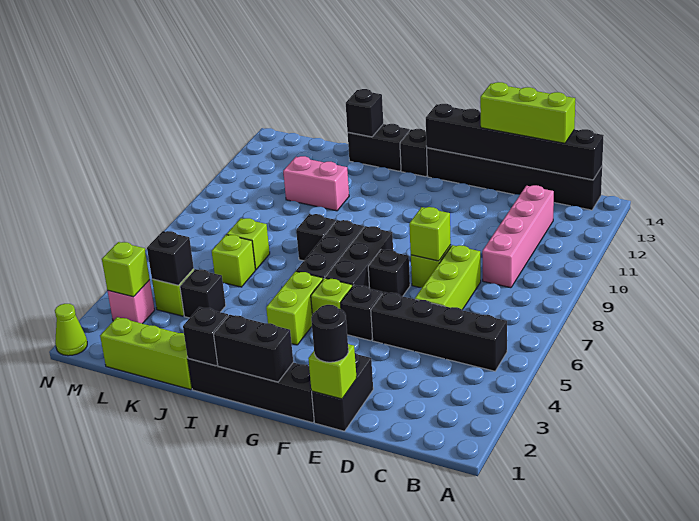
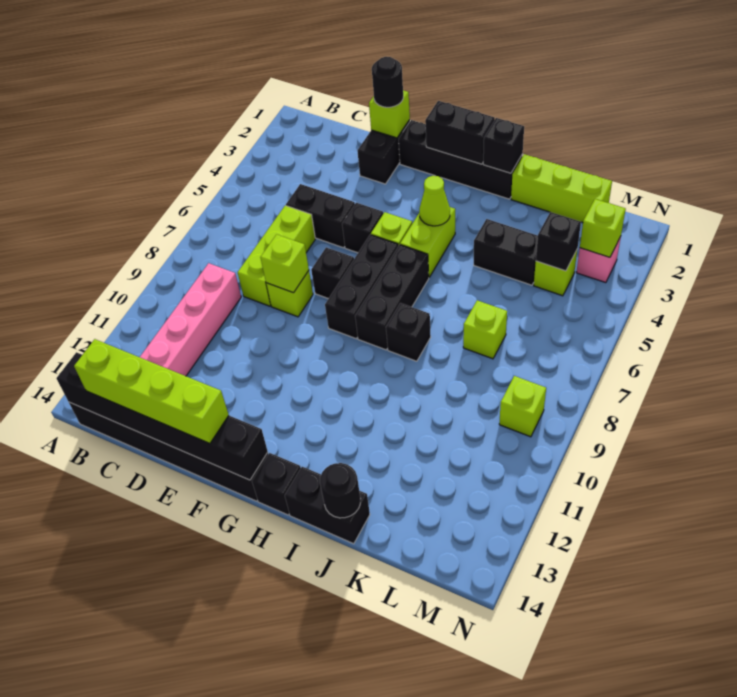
black brick B5:E5 level 1 -> black brick D5:E5 level 1
lime brick C14:E14 level 3 -> lime brick C14:F14 level 3
pink brick J11:K11 level 1 -> none
black brick J14 level 2 -> black round brick J14 level 2
black brick K4 level 1 -> black brick J4:K4 level 1
lime brick K6 level 1 -> lime brick M9 level 1
lime cone N1 level 1 -> lime cone H4 level 2

